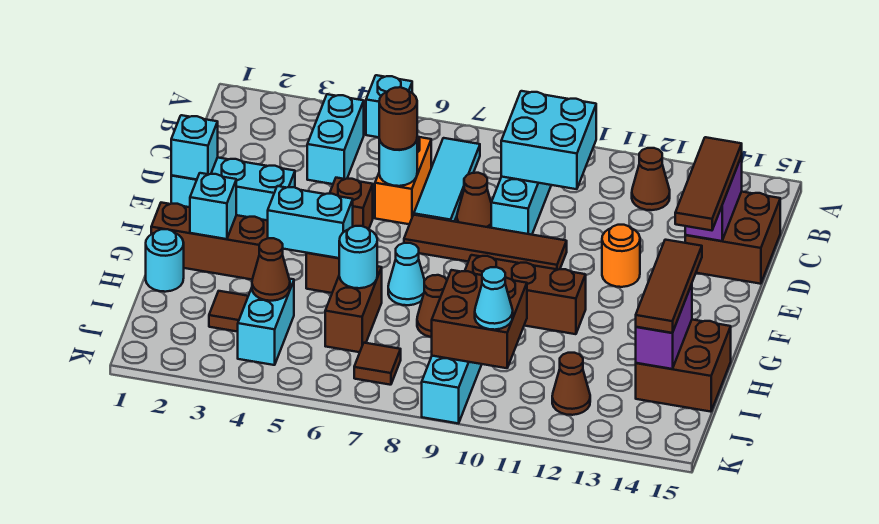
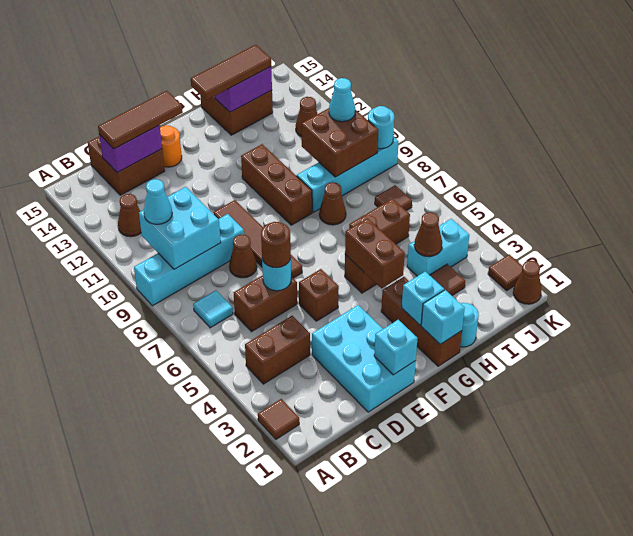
none -> brown tile A2 level 1
cyan brick A5 level 1 -> cyan brick G1 level 2
cyan brick B4:C4 level 1 -> brown brick B4:C4 level 1
cyan tile B7:D7 level 1 -> cyan tile B7 level 1
orange brick C6:D6 level 1 -> brown brick C6:D6 level 1
cyan brick E1:E3 level 1 -> cyan brick D1:E3 level 1
orange round brick E12 level 1 -> orange round brick E14 level 1
cyan brick G4:G5 level 2 -> brown brick G4:G5 level 2
cyan cone G7 level 1 -> cyan cone B10 level 3
cyan round brick H6 level 2 -> cyan round brick K9 level 2
none -> brown cone K1 level 1
none -> brown tile K2 level 1

